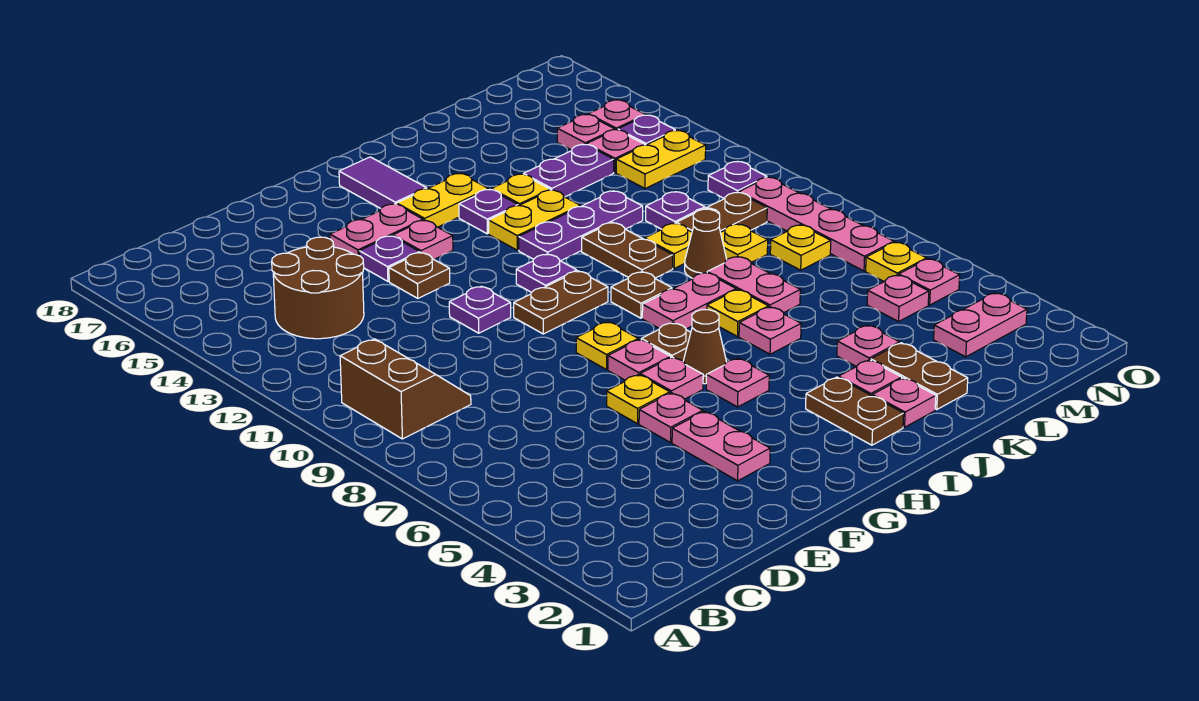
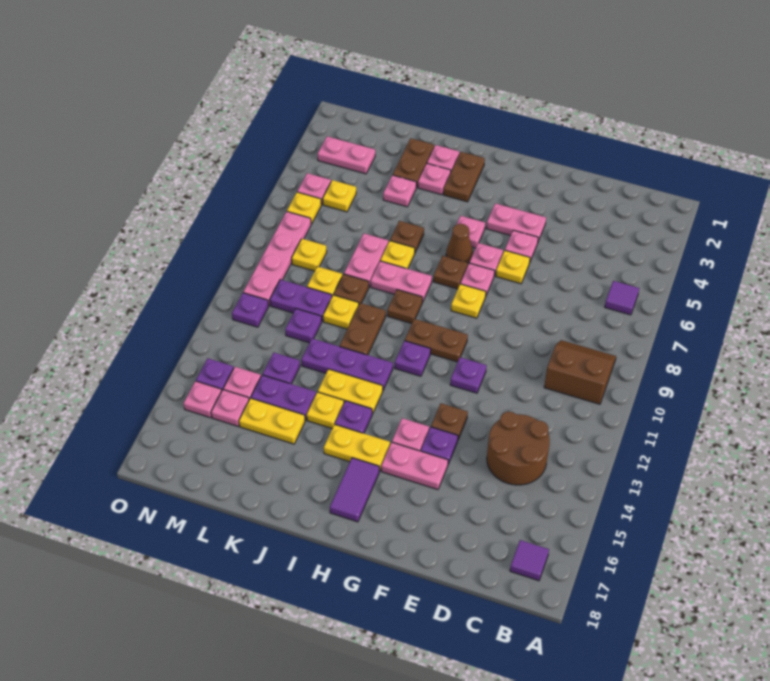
none -> purple tile B6 level 1
brown slope B9:C10 level 1 top B -> brown slope B9:C10 level 1 top 10
none -> purple tile B17 level 1
pink plate F3:F4 level 1 -> pink plate F4:G4 level 1
pink plate J6 level 1 -> brown plate J6 level 1
brown cone K9 level 1 -> brown plate K9 level 1
brown plate L10:M10 level 1 -> purple plate L10:M10 level 1
none -> purple plate L13 level 1
pink plate M5 level 1 -> yellow plate M5 level 1
yellow plate M13:N13 level 1 -> yellow plate K15:L15 level 1

